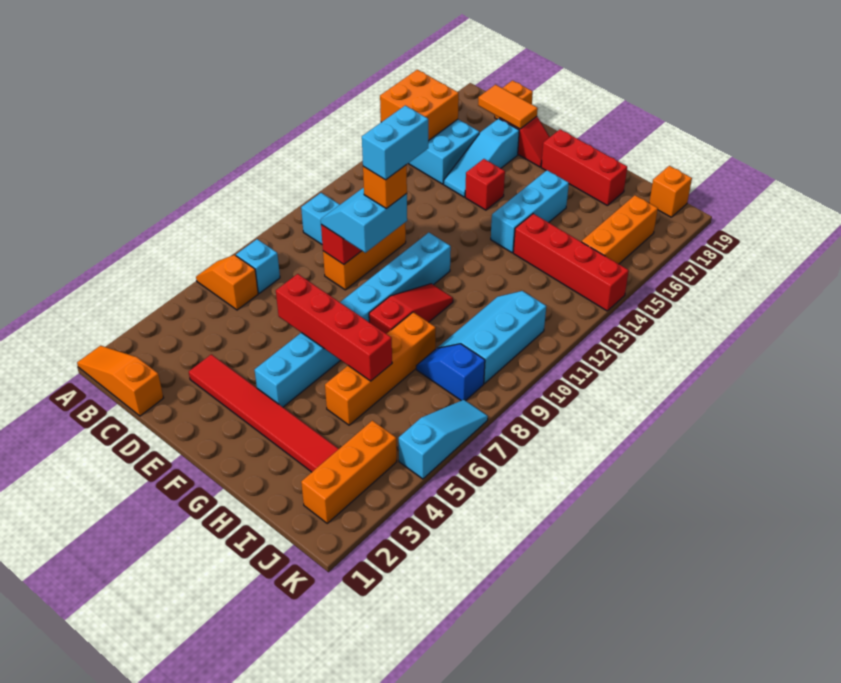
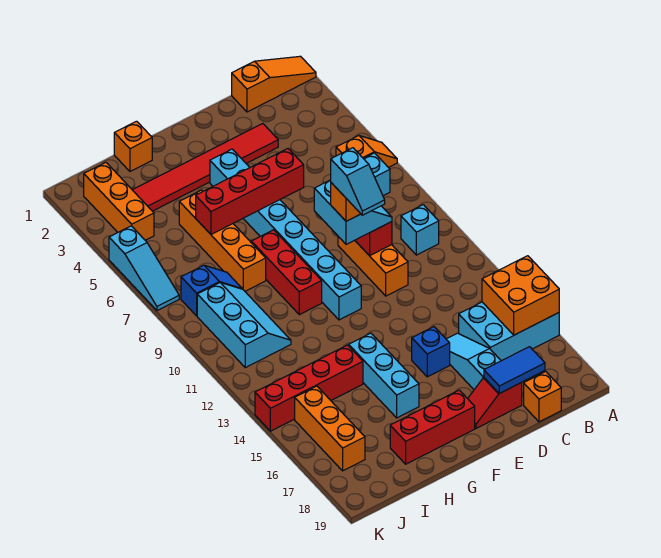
orange tile C18:D18 level 2 -> blue tile C18:D18 level 2
cyan brick E10:E11 level 5 -> cyan slope E10:E11 level 5 top 10
red brick E15 level 1 -> blue brick E15 level 1
red slope G8:G10 level 1 top 8 -> red brick G8:G10 level 1
orange brick J19 level 1 -> orange brick H1 level 1

